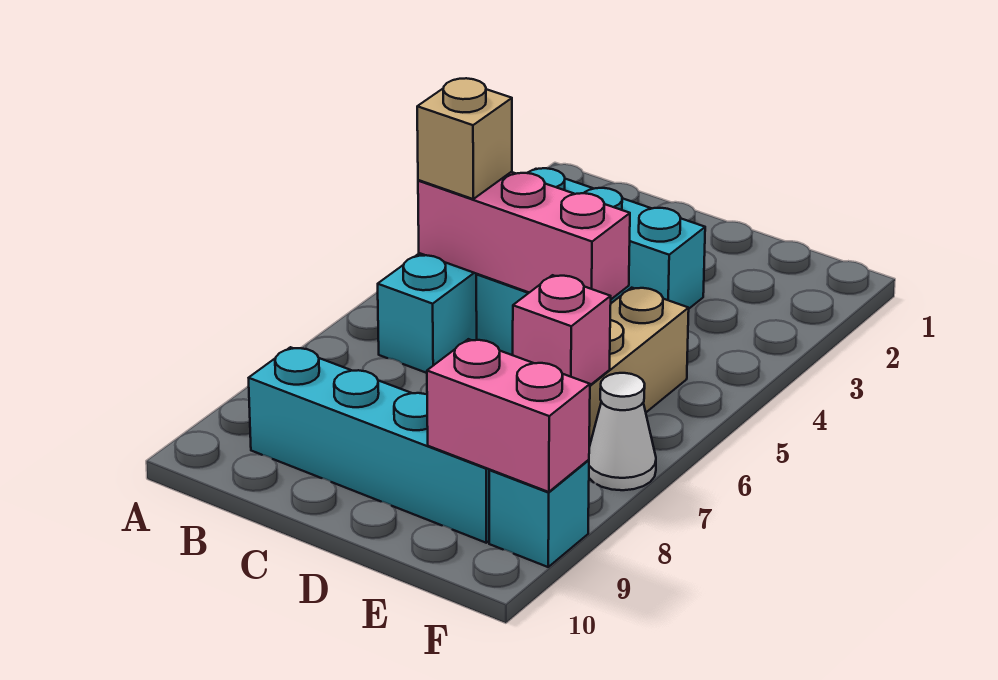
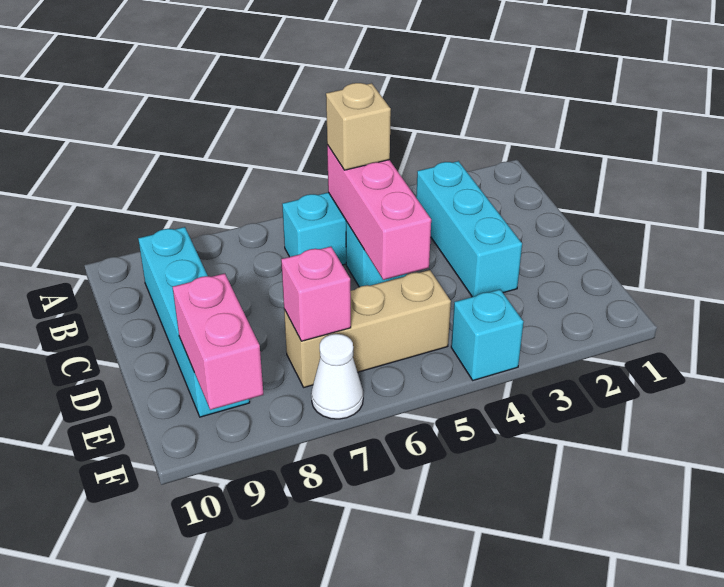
cyan brick F9 level 1 -> cyan brick F4 level 1

